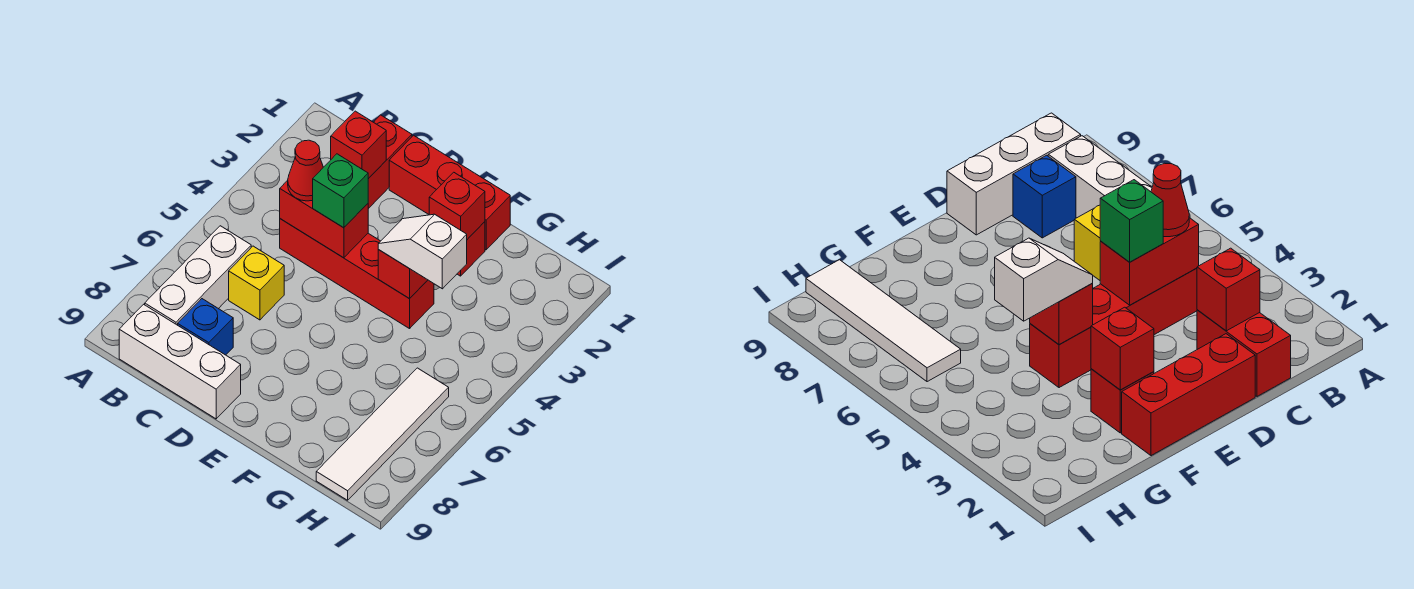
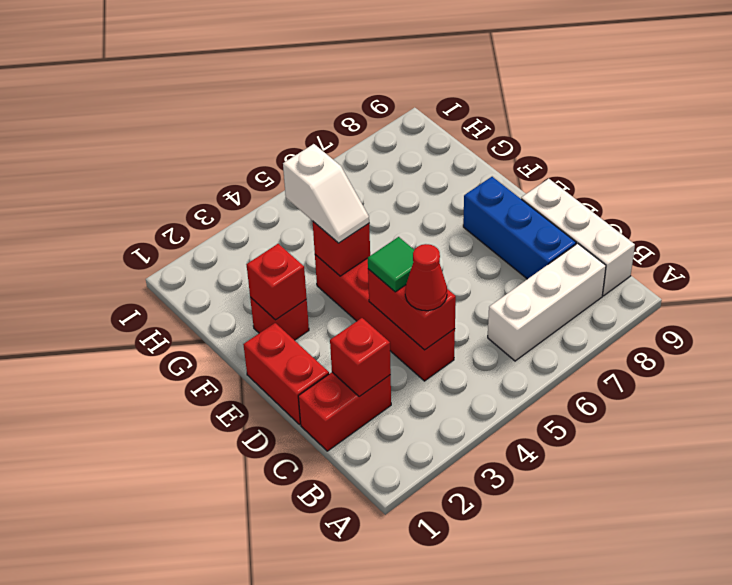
yellow brick C6 level 1 -> none
blue brick C8 level 1 -> blue brick C8:E8 level 1
red brick D1:F1 level 1 -> red brick D1:E1 level 1
green brick D4 level 3 -> green tile D4 level 3
white tile H6:H9 level 1 -> none

